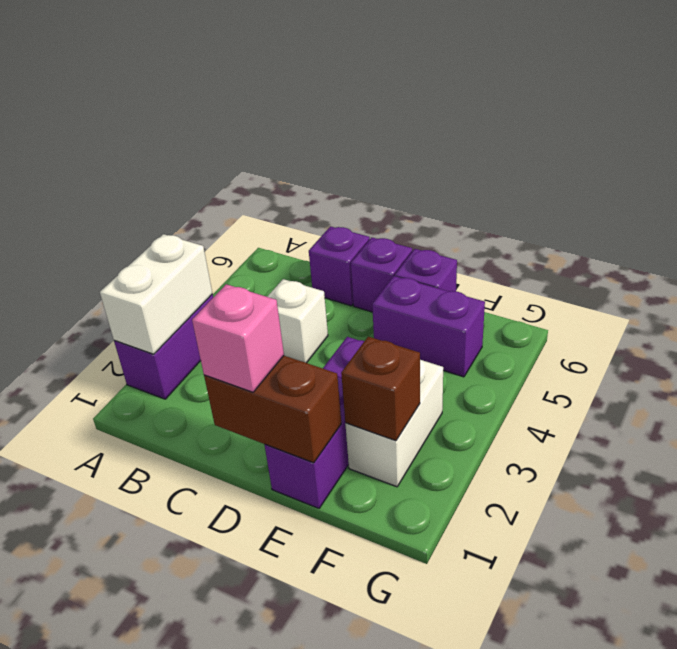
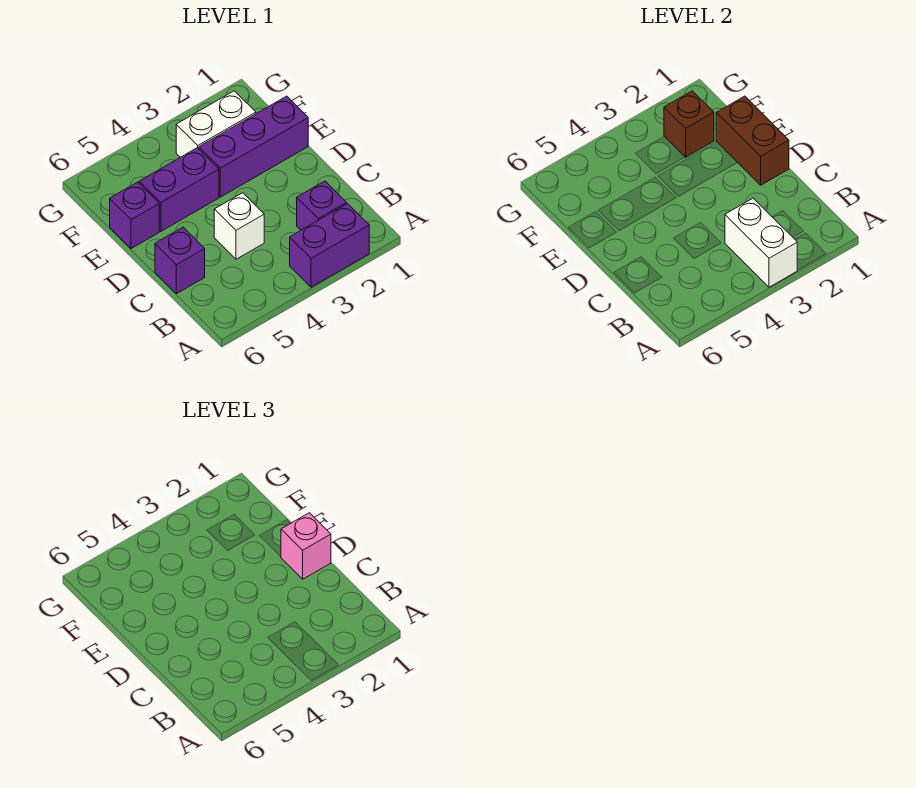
white brick A2:A3 level 2 -> white brick A3:B3 level 2
purple brick D6 level 1 -> purple brick B2 level 1
purple brick E5:F5 level 1 -> purple brick E4:E5 level 1

